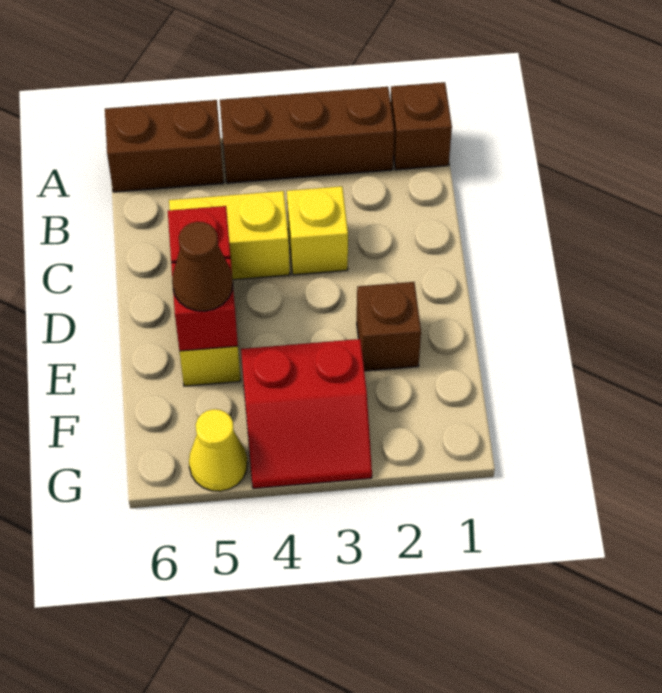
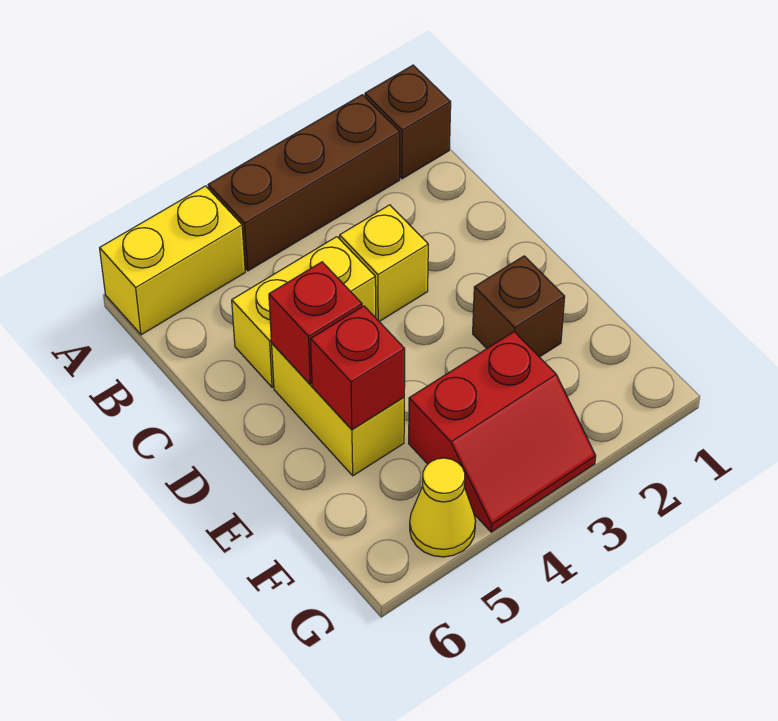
brown brick A5:A6 level 1 -> yellow brick A5:A6 level 1
brown cone E5 level 3 -> none

